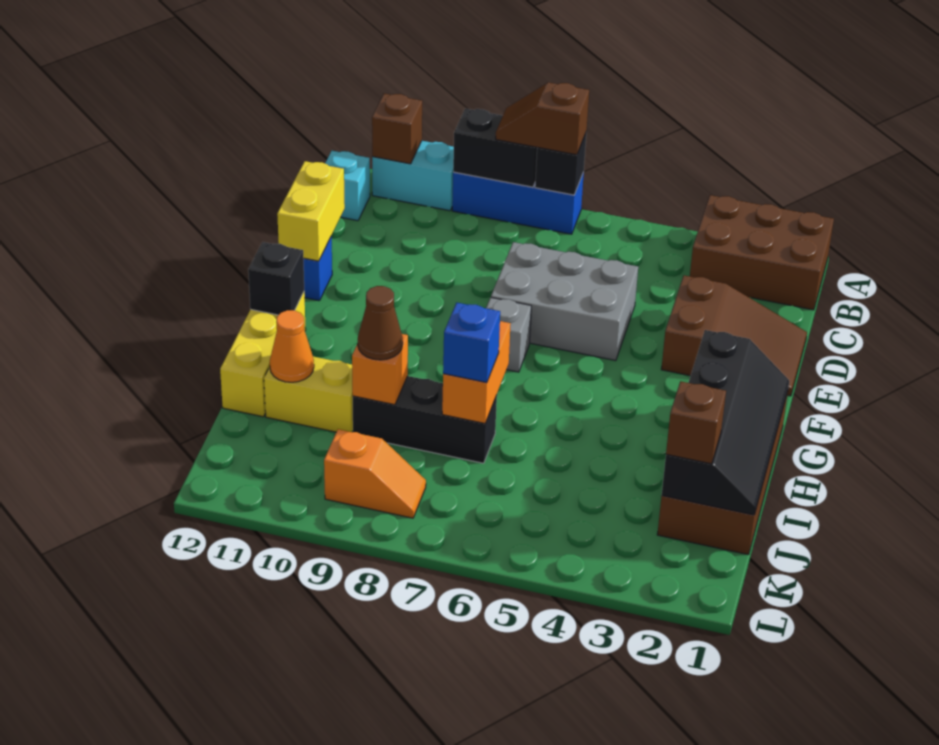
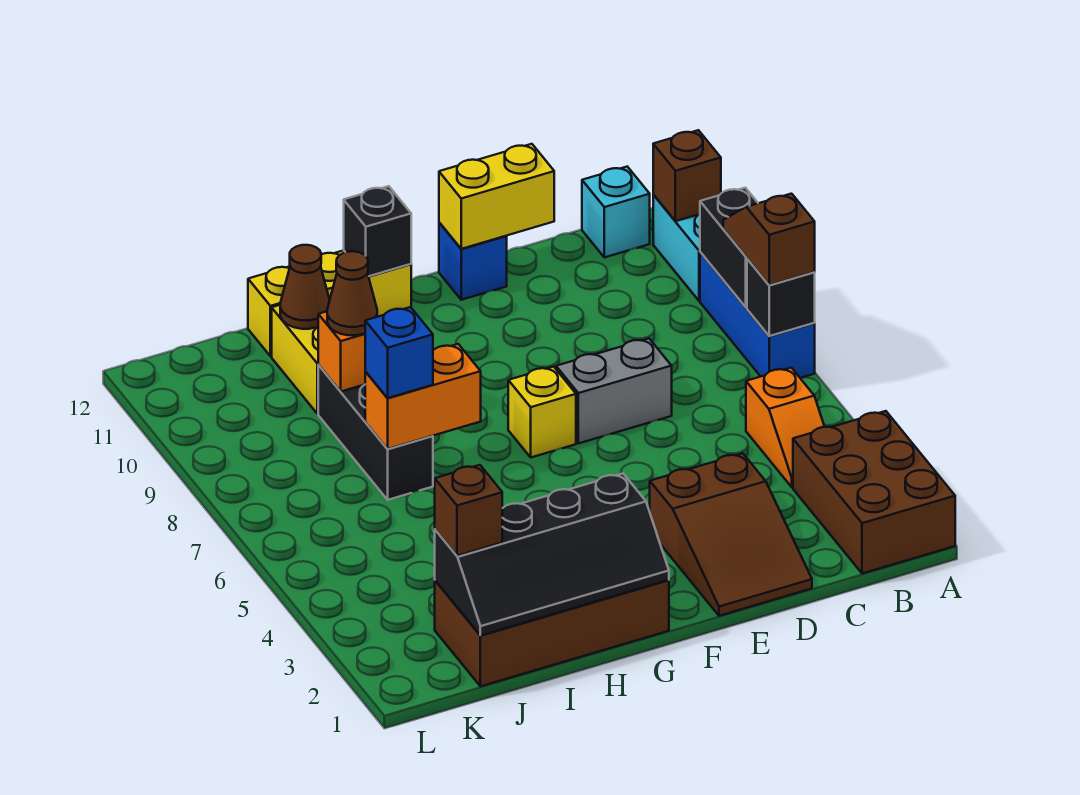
grey brick D5:E7 level 1 -> grey brick D7:E7 level 1
grey brick F7 level 1 -> yellow brick F7 level 1
orange cone I11 level 2 -> brown cone I11 level 2
orange slope K8:K9 level 1 top 9 -> orange slope B4:B5 level 1 top 5

